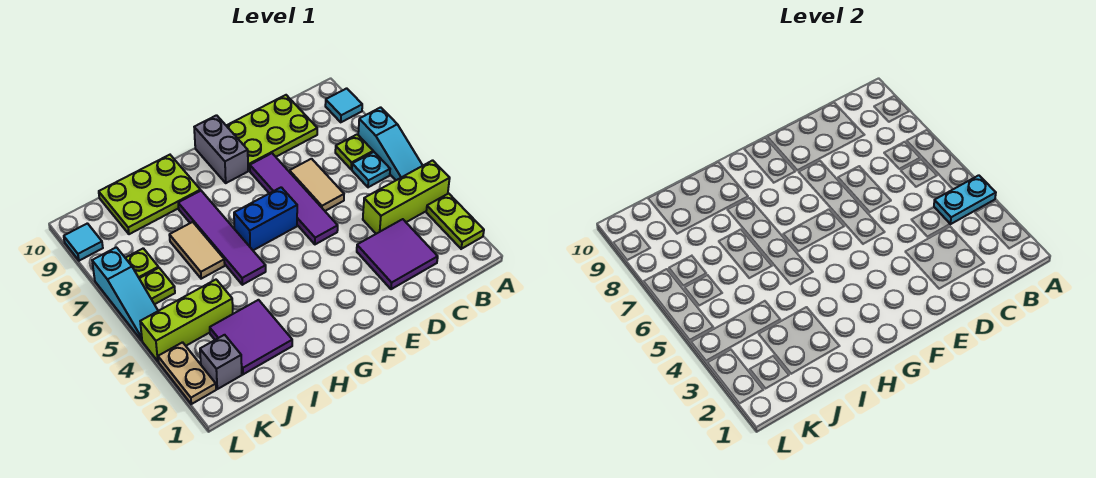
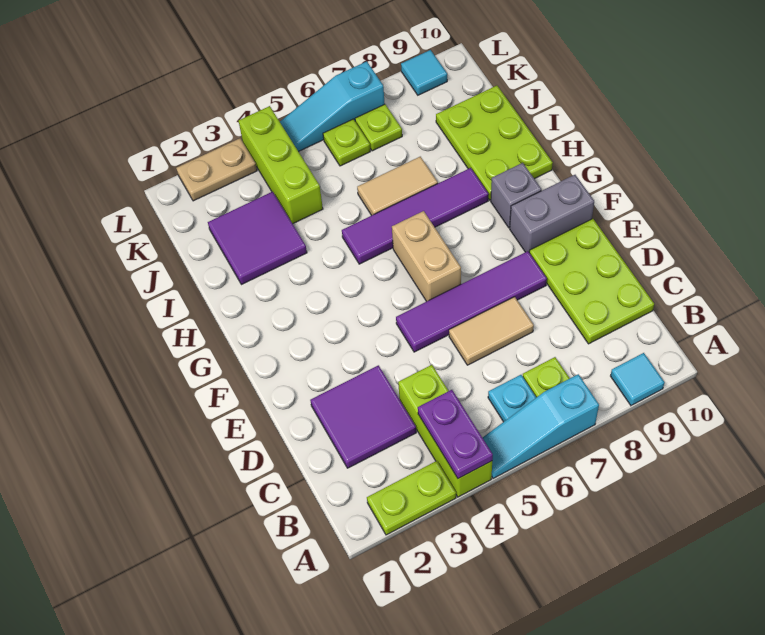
cyan plate A4:B4 level 2 -> purple plate A4:B4 level 2
blue brick F6:G6 level 1 -> tan brick F6:G6 level 1
grey brick K2 level 1 -> grey brick G9 level 1

